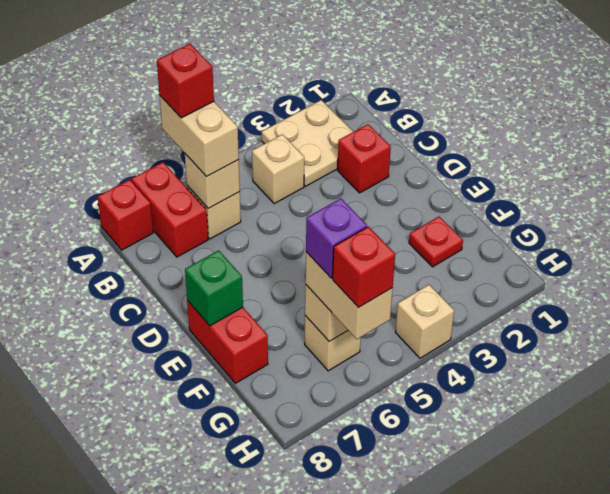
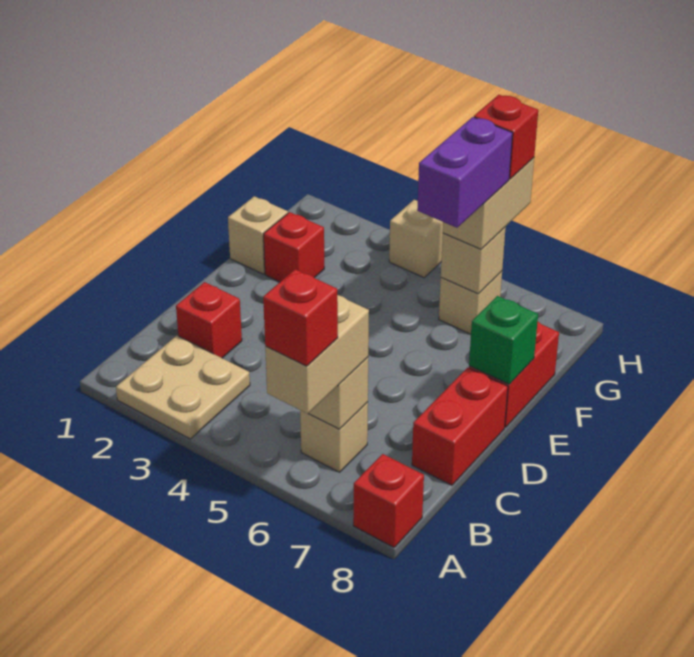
red brick A7:B7 level 1 -> red brick C8:D8 level 1
tan brick B4 level 1 -> tan brick F1 level 1
red plate F2 level 1 -> red brick F2 level 1
purple brick G6 level 4 -> purple brick F6:G6 level 4

